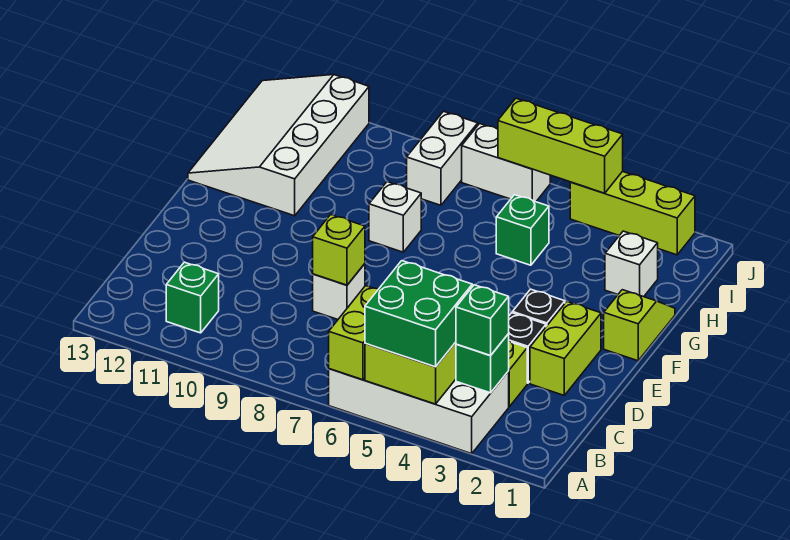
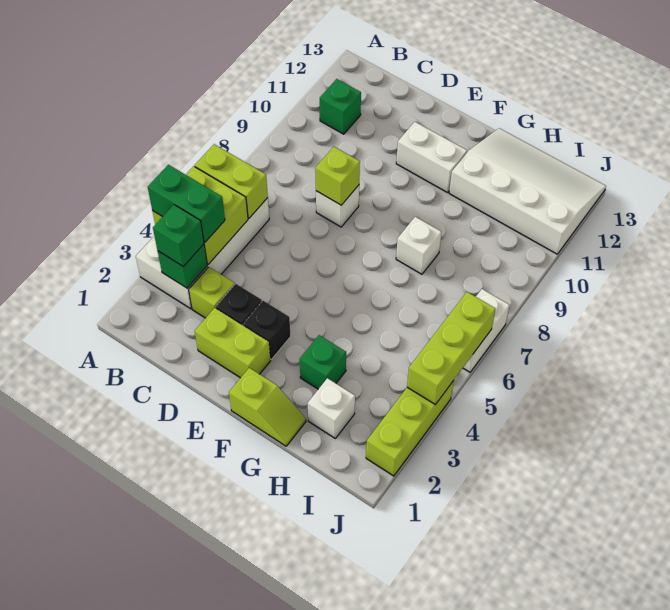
green brick A4:B5 level 3 -> green brick A4:B4 level 3
green brick H5 level 1 -> green brick G3 level 1
white brick I8:J8 level 1 -> white brick E11:F11 level 1

